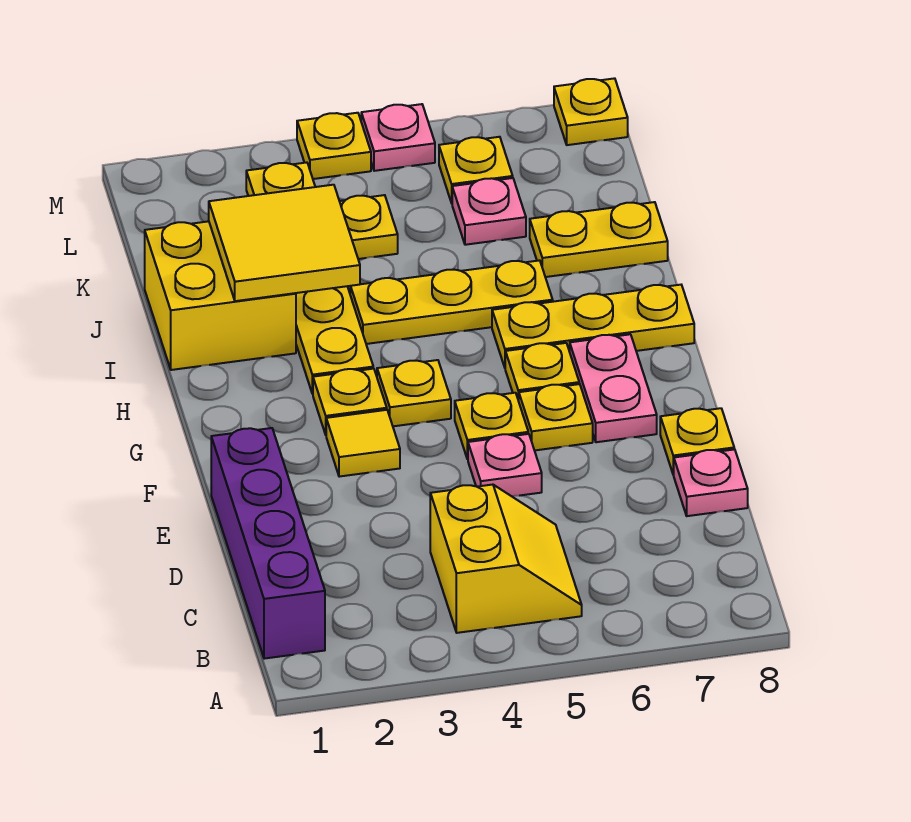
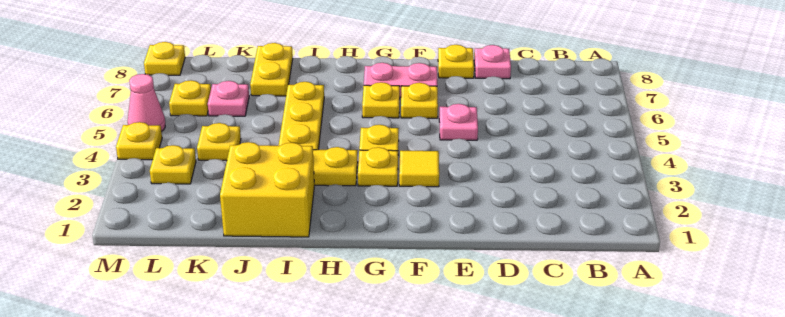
purple brick B1:E1 level 1 -> none
yellow slope B4:C5 level 1 top 4 -> none
yellow plate F5 level 1 -> none
yellow plate H6:H8 level 1 -> none
yellow tile I2:J3 level 2 -> none
pink plate M5 level 1 -> pink cone M5 level 1

